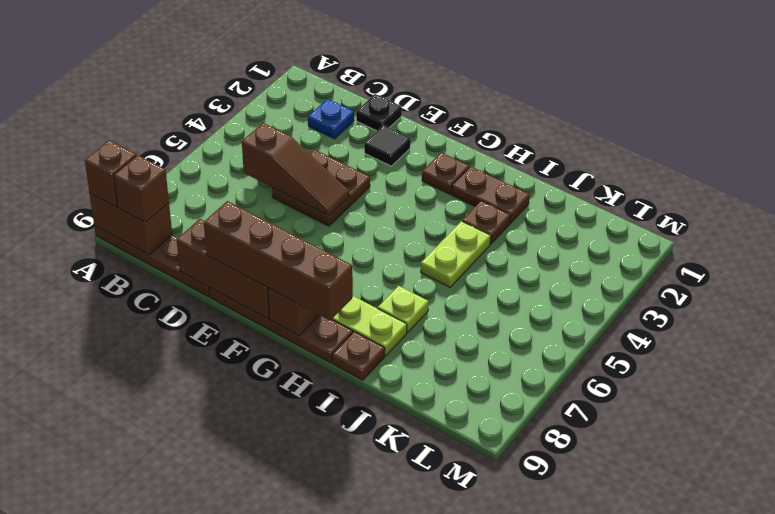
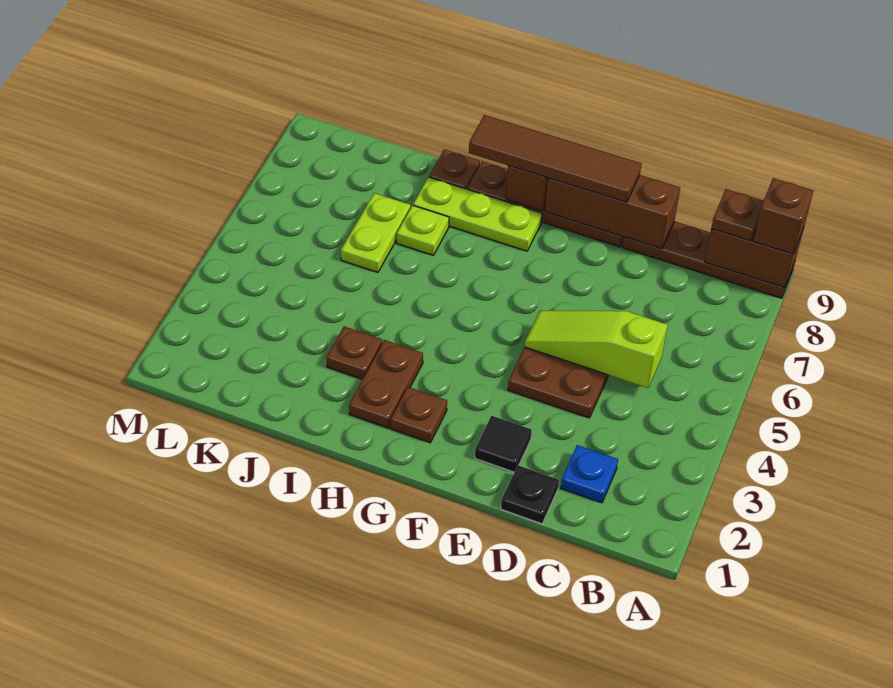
brown brick B9 level 3 -> brown plate B9 level 3
brown slope C5:E5 level 2 top C -> lime slope C5:E5 level 2 top C
brown brick E9:H9 level 3 -> brown tile E9:H9 level 3
brown plate H2:I2 level 1 -> brown plate H2:H3 level 1
lime plate I4:I5 level 1 -> lime plate J6:J7 level 1

